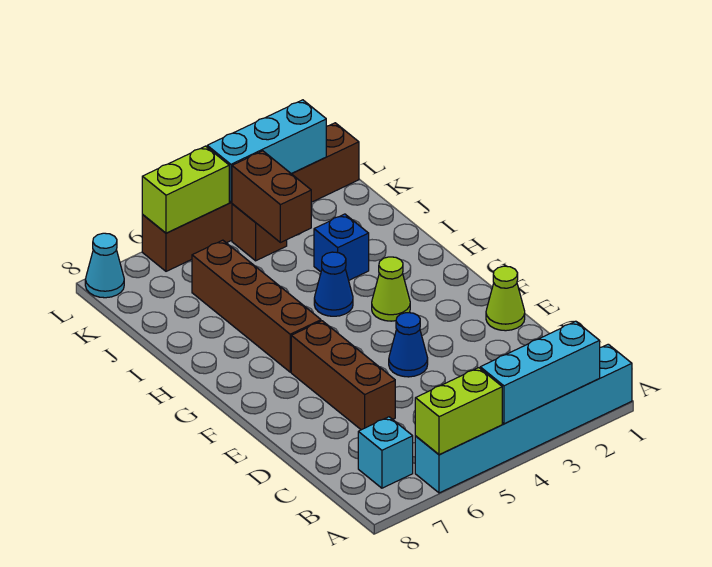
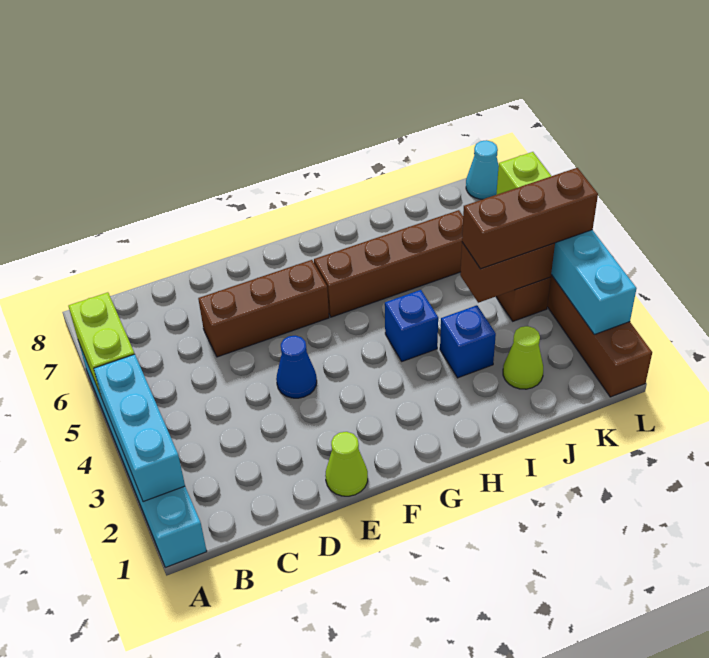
cyan brick B7 level 1 -> none
lime cone G3 level 1 -> lime cone J2 level 1
blue cone H4 level 1 -> blue brick H4 level 1
none -> brown brick J4:L4 level 3

